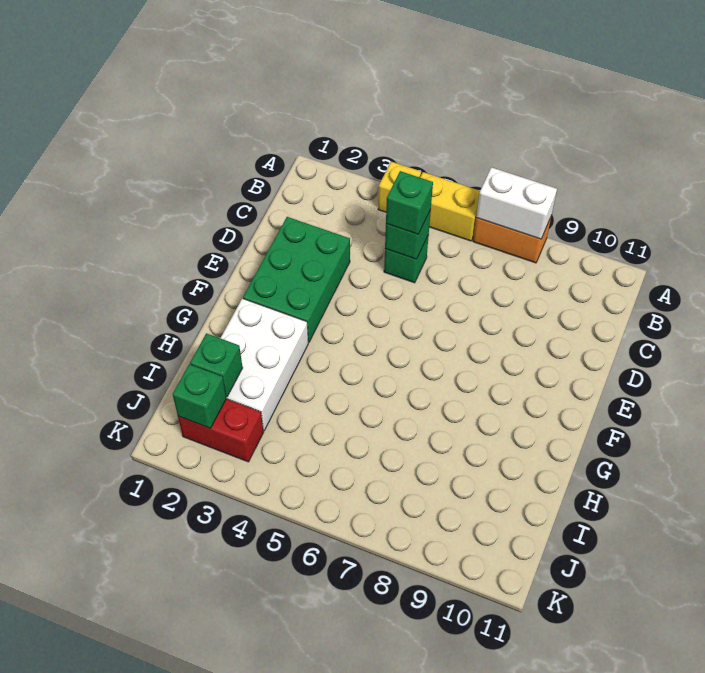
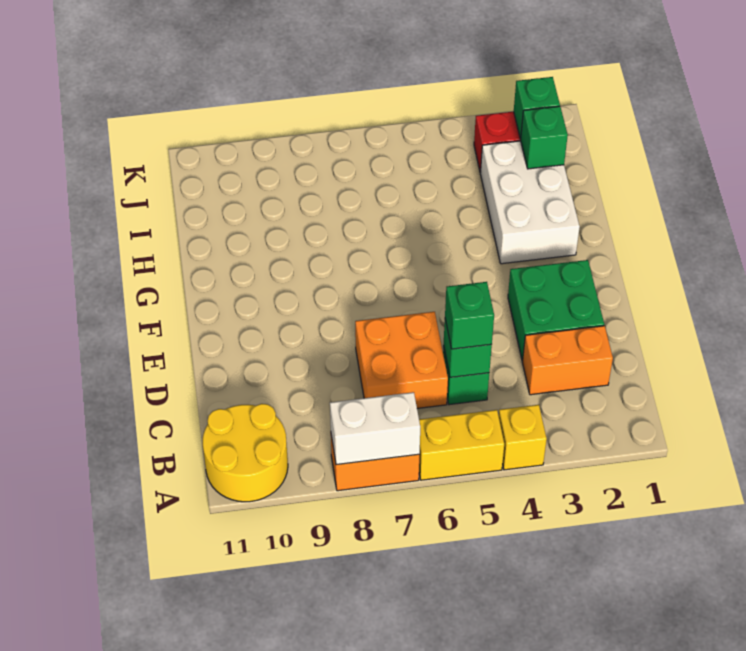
none -> yellow round brick A10:B11 level 1
none -> orange brick C2:C3 level 1
none -> orange brick C6:D7 level 1
green brick D2:F3 level 1 -> green brick D2:E3 level 1

